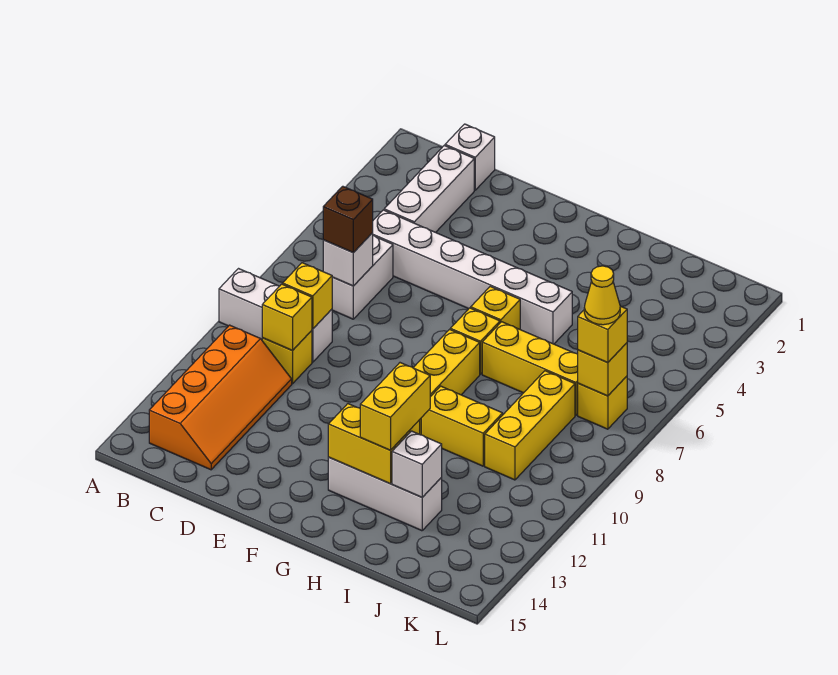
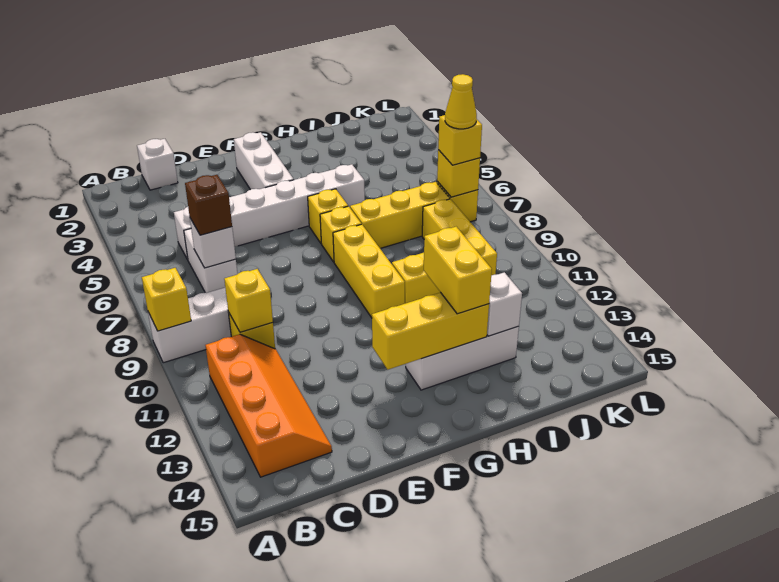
white brick C2:C4 level 1 -> white brick F2:F4 level 1
yellow brick C9 level 2 -> yellow brick A9 level 2
yellow brick G13:H13 level 2 -> yellow brick F13:H13 level 2

